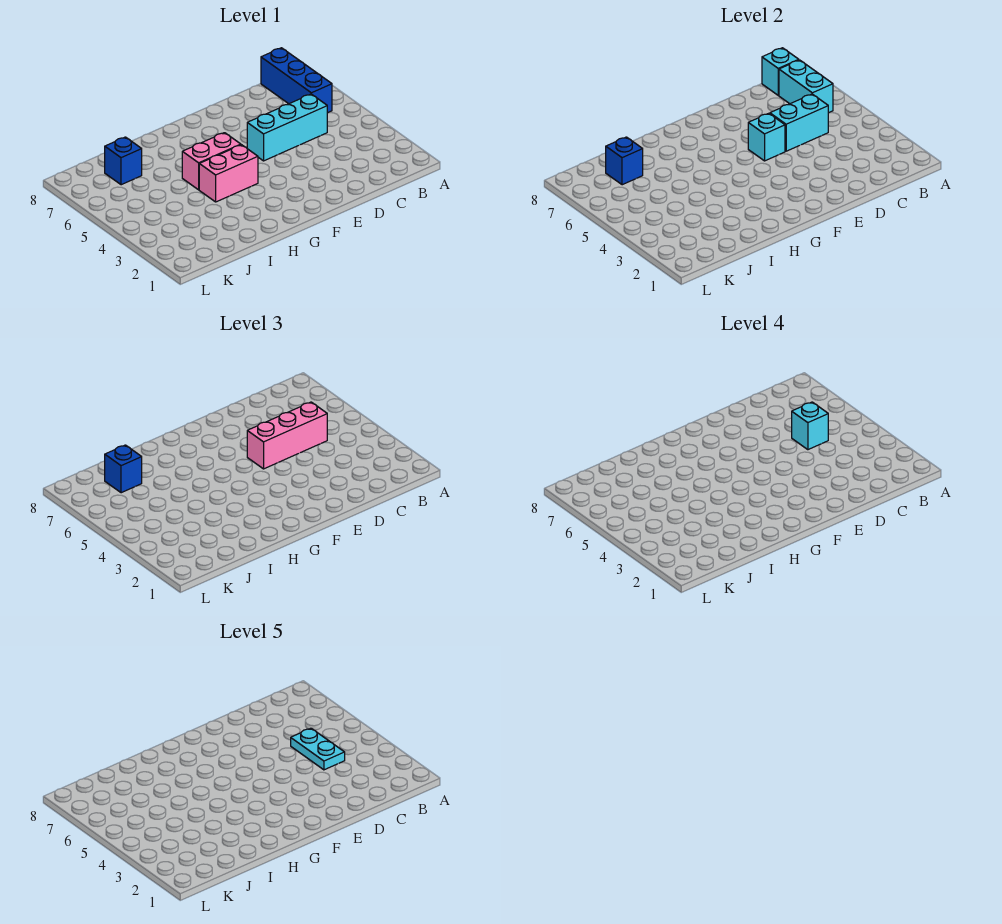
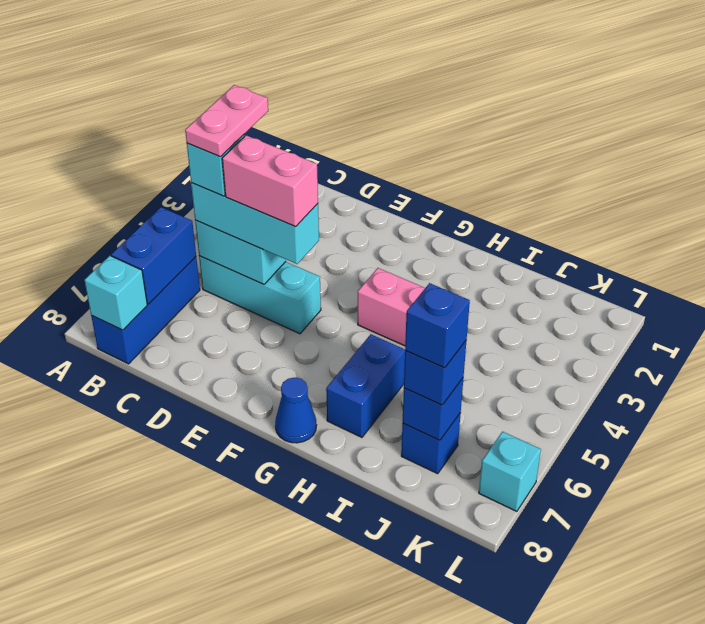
cyan brick B6:B7 level 2 -> blue brick B6:B7 level 2
cyan plate C4:C5 level 5 -> pink plate C4:C5 level 5
pink brick C5:E5 level 3 -> cyan brick C5:E5 level 3
cyan brick E5 level 2 -> cyan brick L7 level 1
pink brick G5:H5 level 1 -> pink brick D5:E5 level 4
none -> blue cone G8 level 1
none -> blue brick H6:H7 level 1
none -> blue brick J7 level 4

